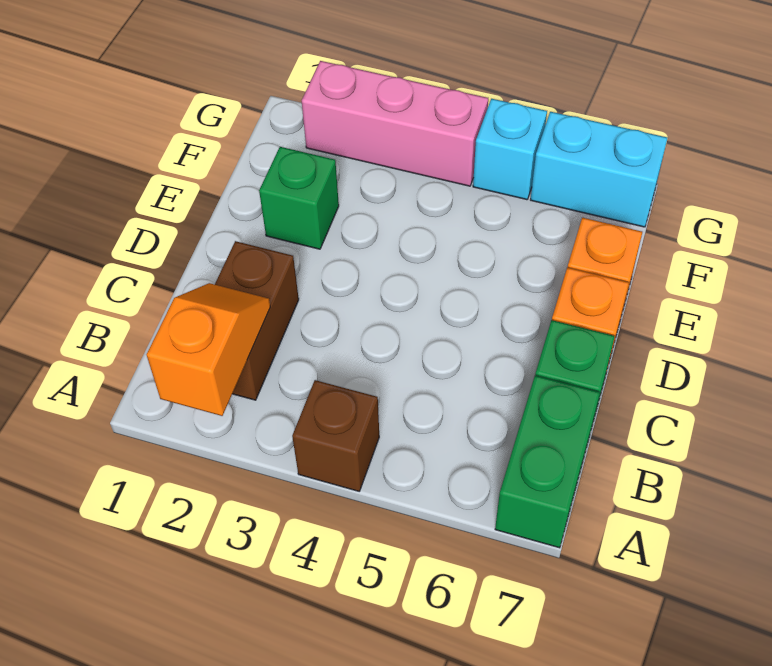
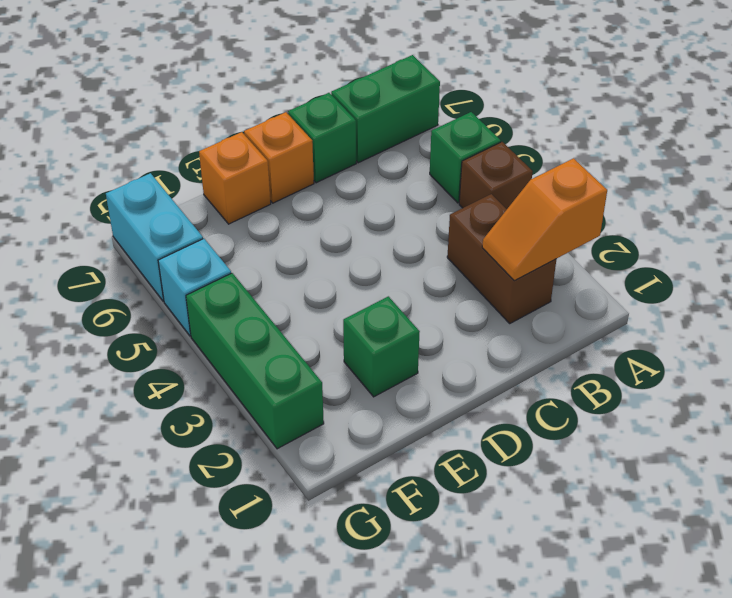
none -> green brick A5 level 1
brown brick B2:C2 level 1 -> brown brick B2:B3 level 1
pink brick G2:G4 level 1 -> green brick G2:G4 level 1

